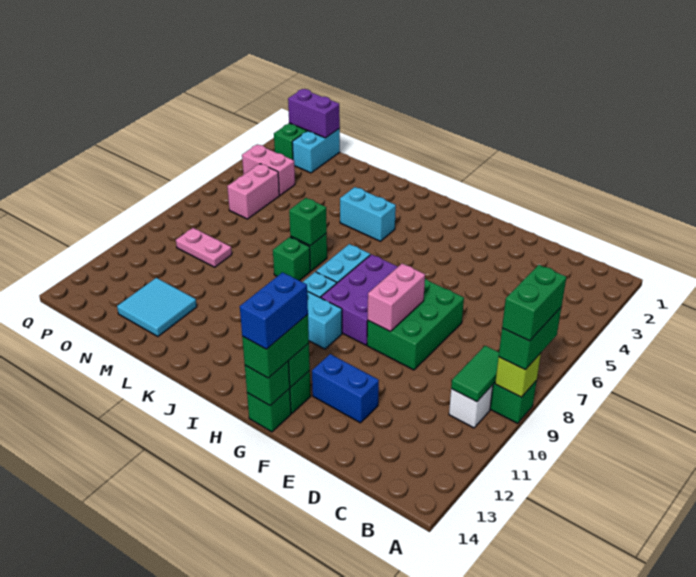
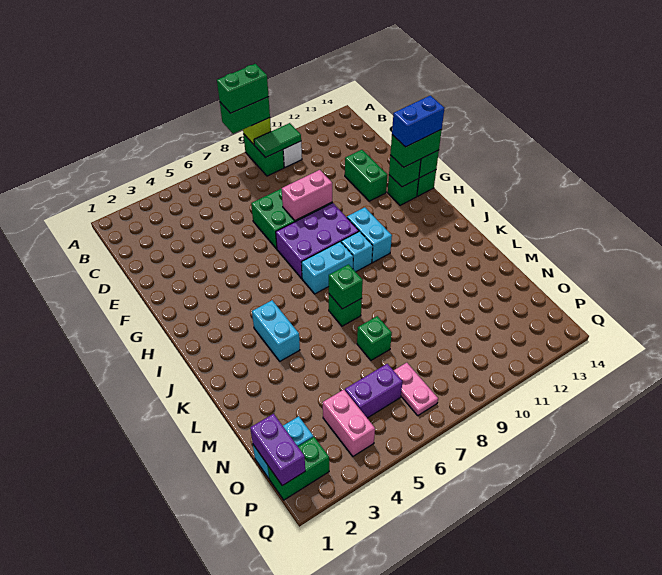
blue brick E12:F12 level 1 -> green brick E12:F12 level 1
green brick K8 level 1 -> green brick M7 level 1
cyan tile M12:N13 level 1 -> none
pink plate N9:O9 level 1 -> pink plate O7:P7 level 1
pink brick O5:O6 level 1 -> purple brick O5:O6 level 1

